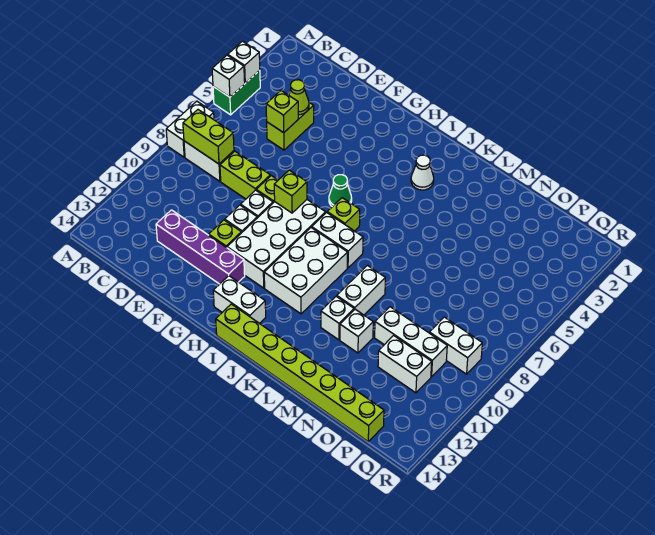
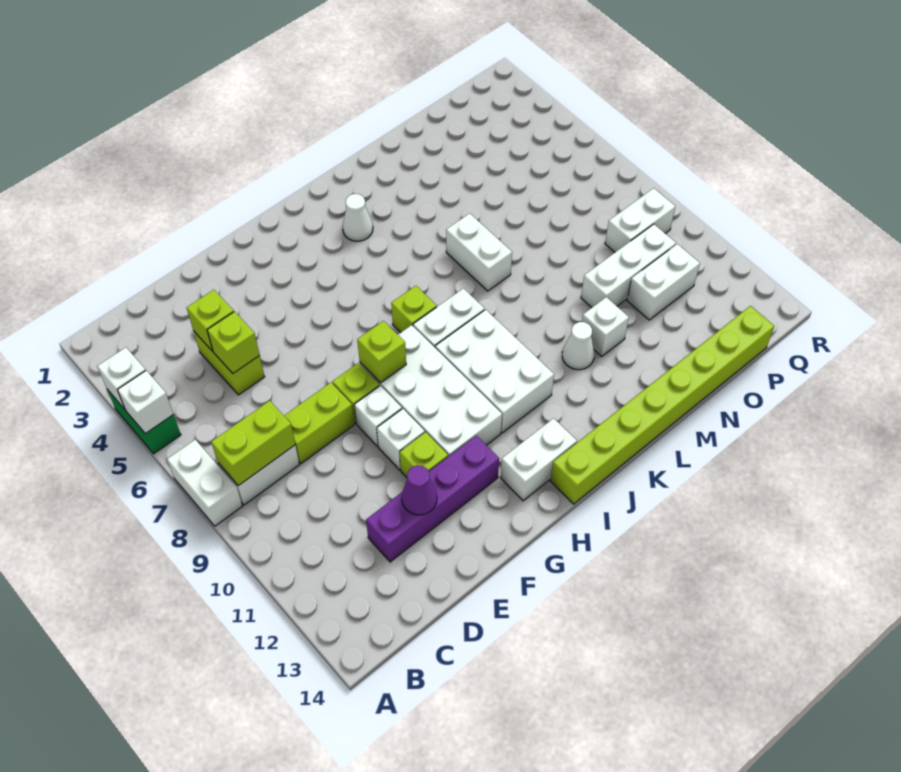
lime cone D4 level 2 -> lime brick D4 level 2
none -> purple cone E12 level 2
green cone H6 level 1 -> none
white brick L9:L10 level 1 -> white brick L6:L7 level 1
white brick L11 level 1 -> white cone L11 level 1

